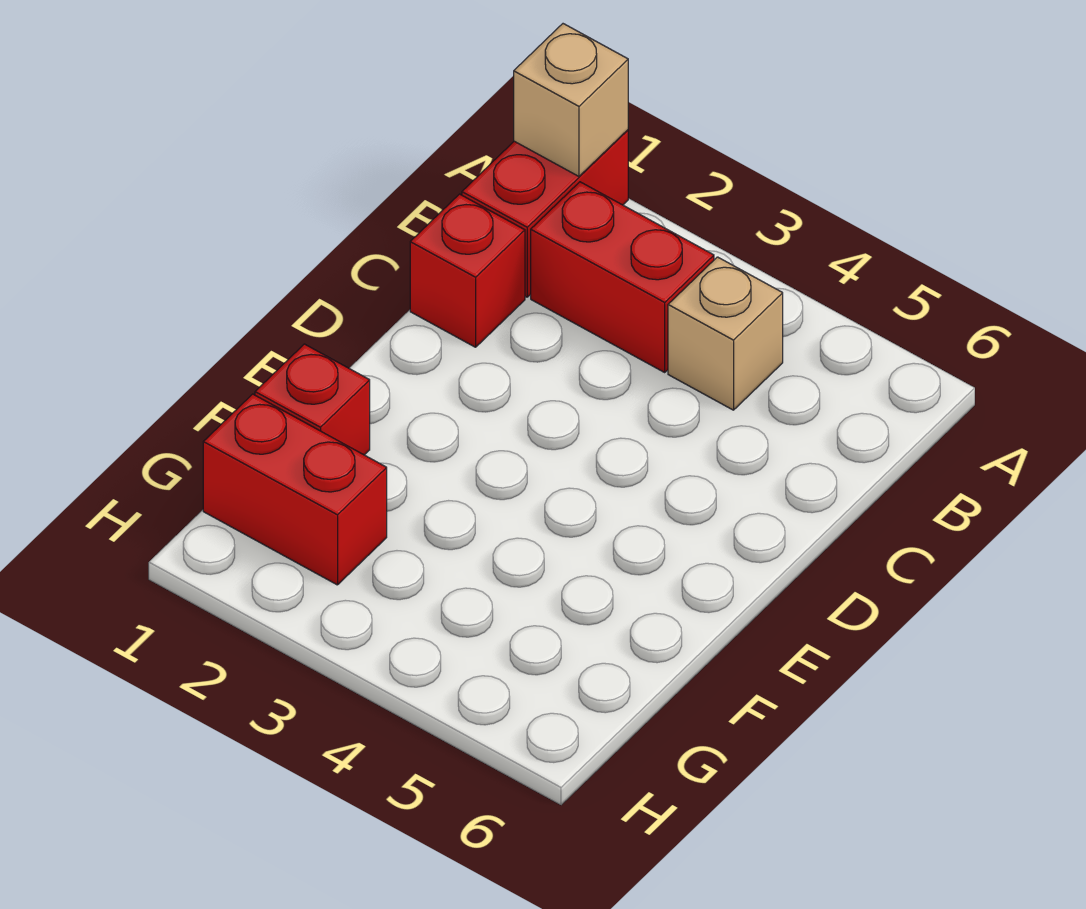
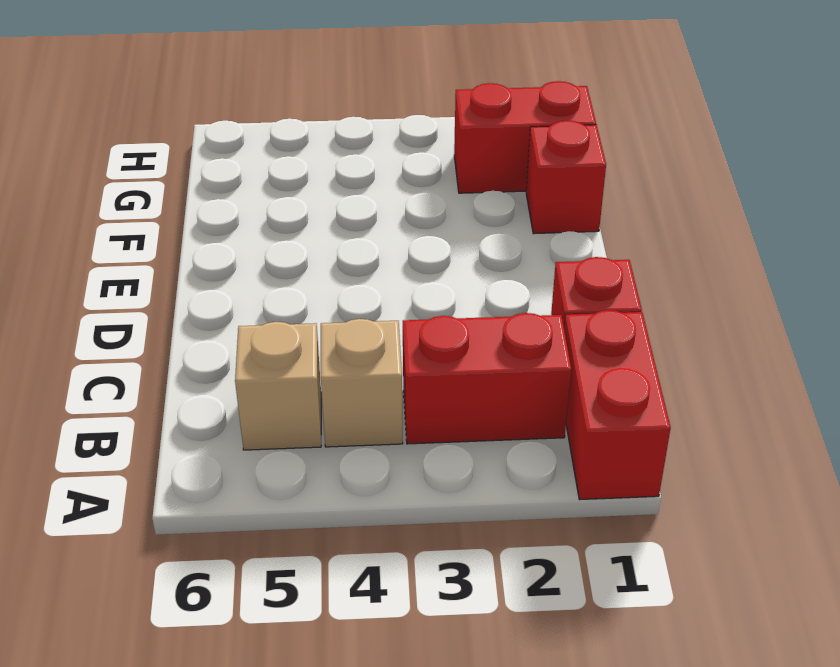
tan brick A1 level 2 -> tan brick B5 level 1

